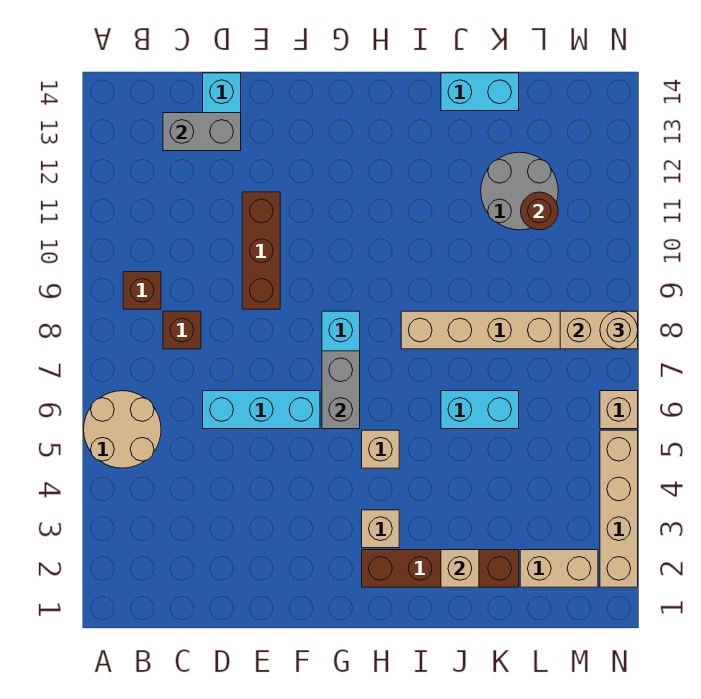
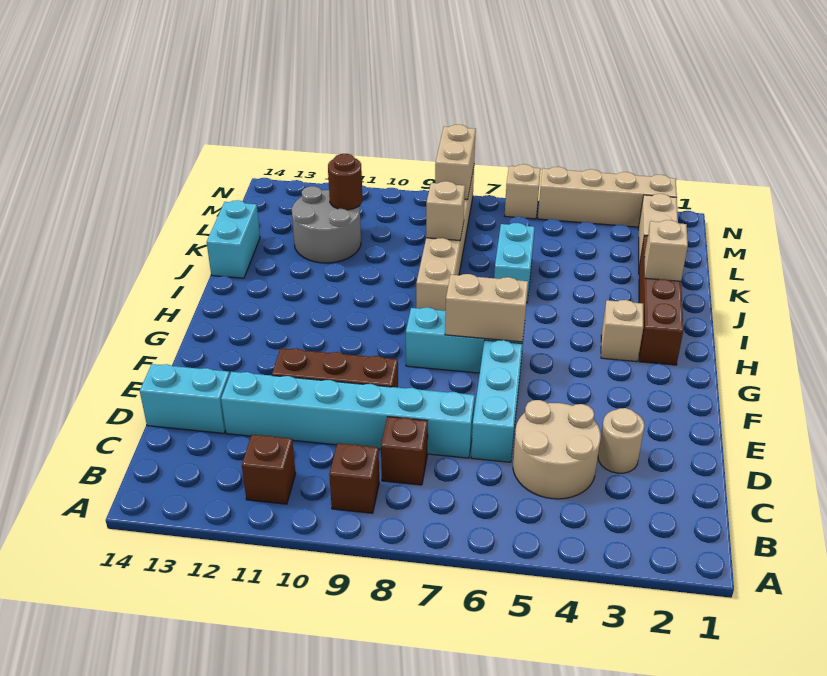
tan round brick A5:B6 level 1 -> tan round brick C4:D5 level 1
none -> brown brick B11 level 1
grey brick C13:D13 level 2 -> none
none -> cyan brick D7:D12 level 1
grey brick G6:G7 level 2 -> tan brick G6:G7 level 2
tan brick H5 level 1 -> tan brick K8 level 2
tan round brick N8 level 3 -> tan round brick D3 level 1

